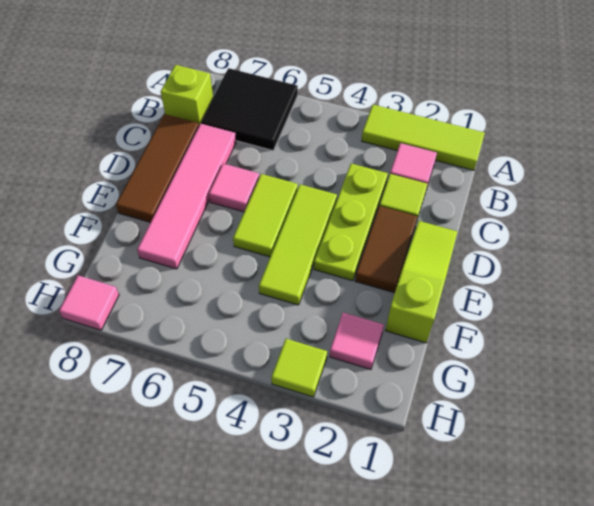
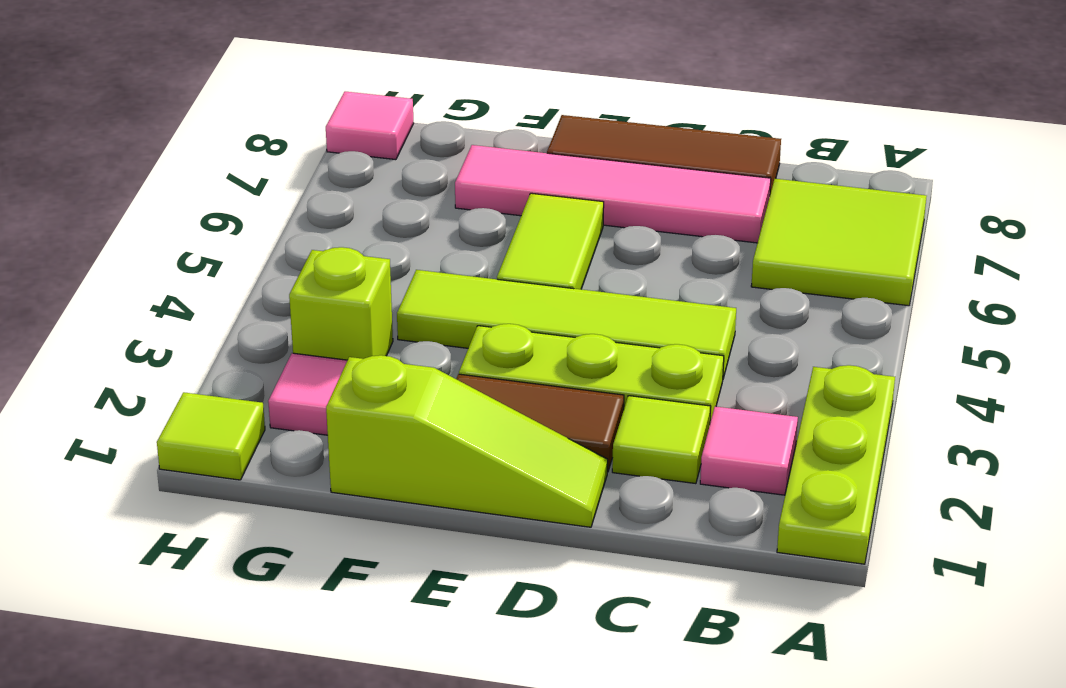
lime tile A1:A3 level 1 -> lime plate A1:A3 level 1
black tile A6:B7 level 1 -> lime tile A6:B7 level 1
lime brick B8 level 1 -> lime brick G3 level 1
lime tile D4:F4 level 1 -> lime tile C4:F4 level 1
lime tile D5:E5 level 1 -> lime tile E5:E6 level 1
pink tile D6 level 1 -> none
lime tile H3 level 1 -> lime tile H1 level 1

